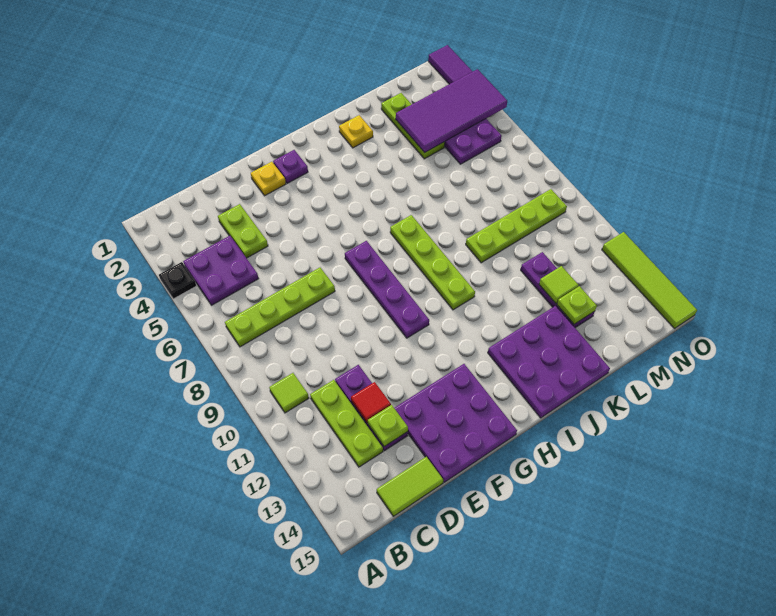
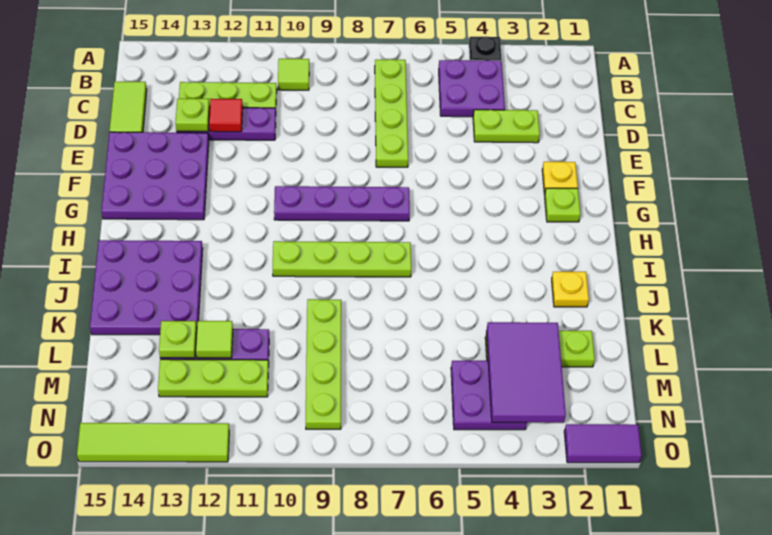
purple plate G2 level 1 -> lime plate G2 level 1
purple tile L3:O4 level 2 -> purple tile L3:N4 level 2
none -> lime plate M11:M13 level 1

